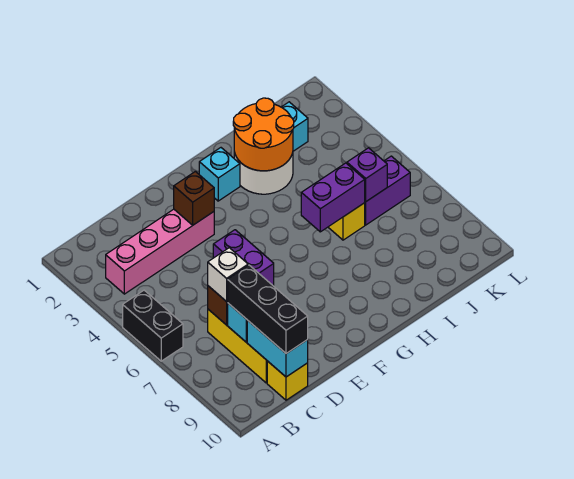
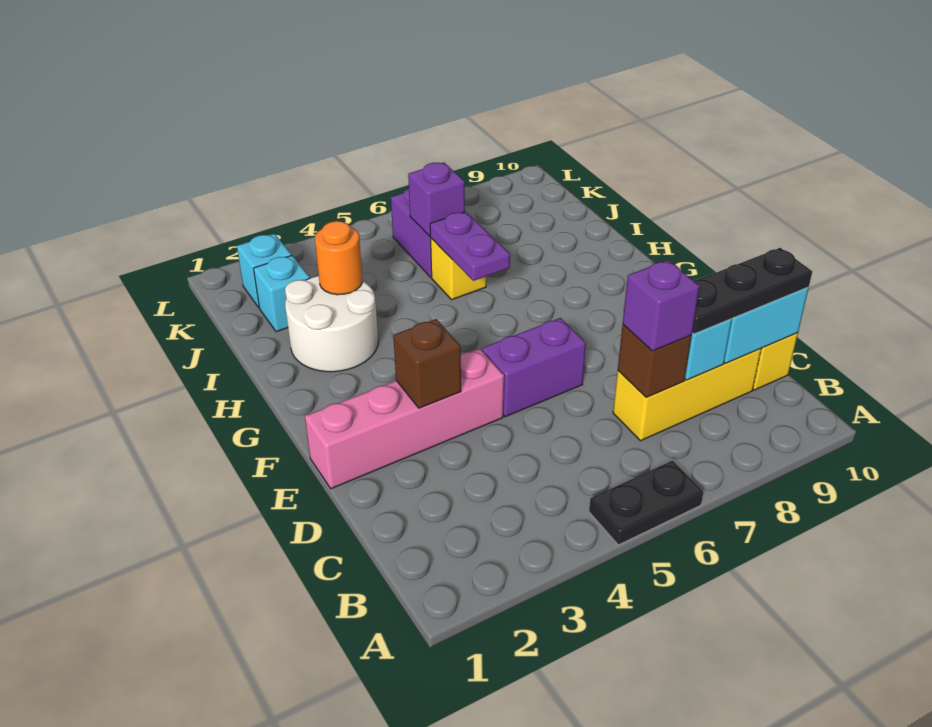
black brick A5:A6 level 1 -> black plate A5:A6 level 1
pink brick B3:E3 level 1 -> pink brick E1:E4 level 1
white brick C7 level 3 -> purple brick C7 level 3
black brick C8:C10 level 3 -> black plate C8:C10 level 3
cyan brick G2 level 1 -> cyan brick K2 level 1
orange round brick H2:I3 level 2 -> orange round brick I3 level 2
purple brick H6:I6 level 2 -> purple plate H6:I6 level 2

